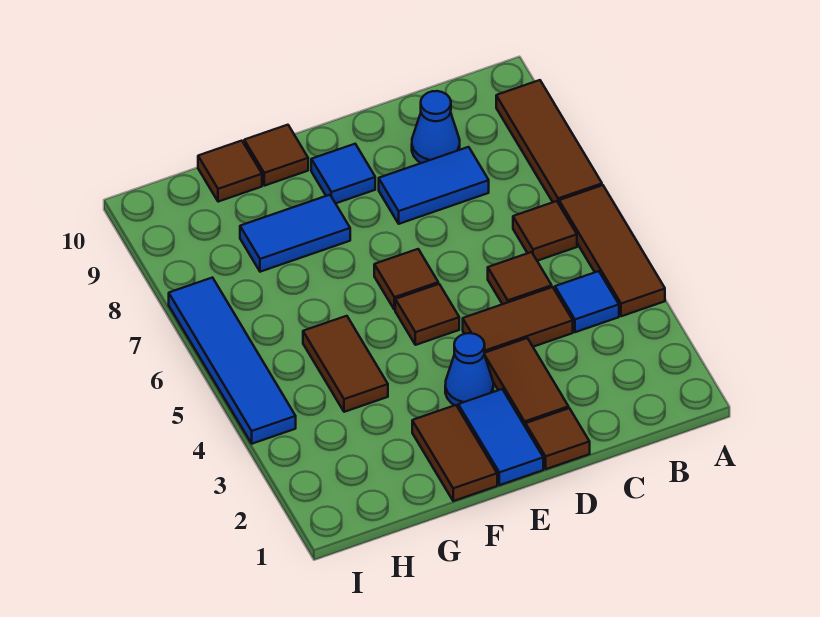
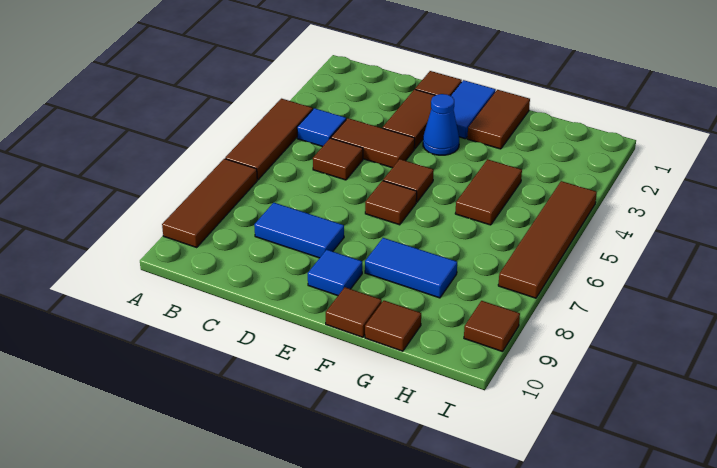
brown tile B6 level 1 -> brown tile I9 level 1
blue cone C9 level 1 -> none
blue tile I4:I7 level 1 -> brown tile I4:I7 level 1

